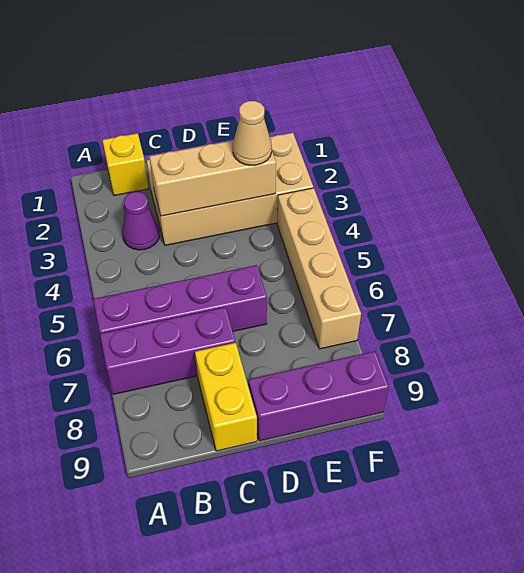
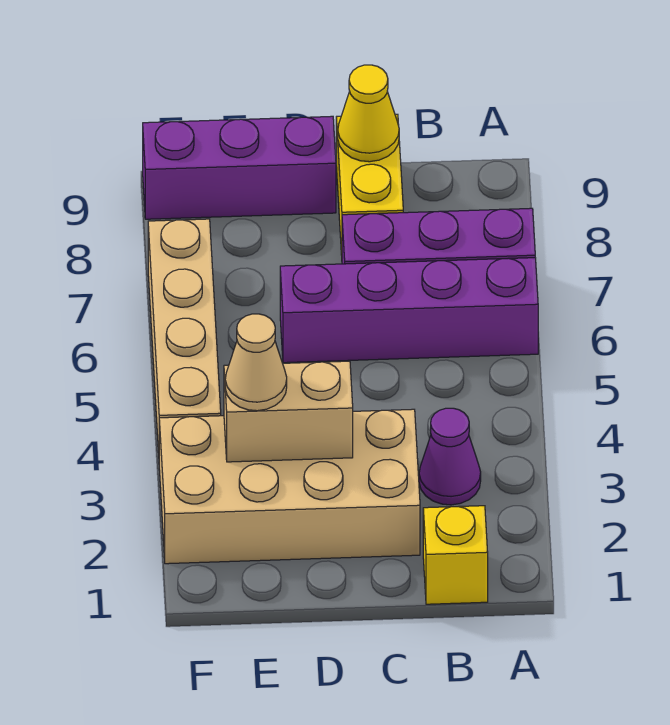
tan brick C3:E3 level 2 -> tan brick D3:E3 level 2
none -> yellow cone C9 level 2

